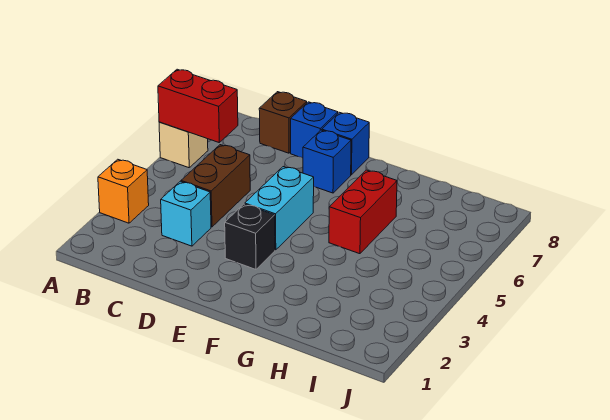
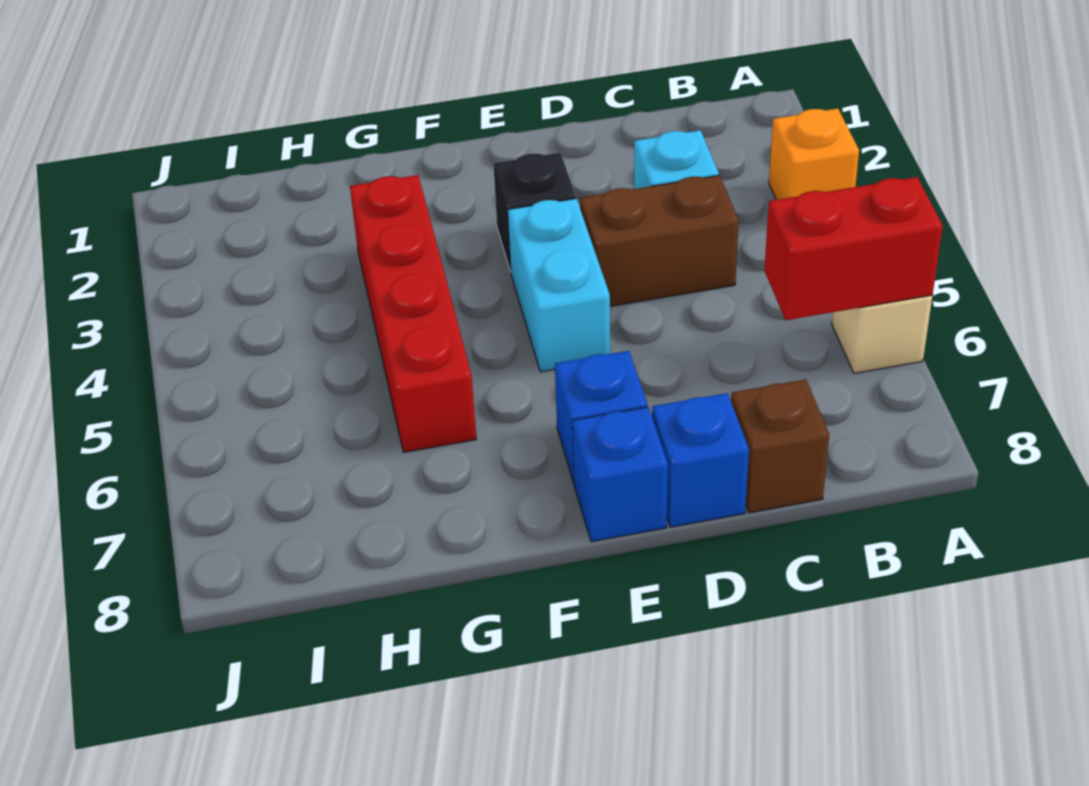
brown brick C4:C5 level 1 -> brown brick C4:D4 level 1
red brick G5:G6 level 1 -> red brick G3:G6 level 1

